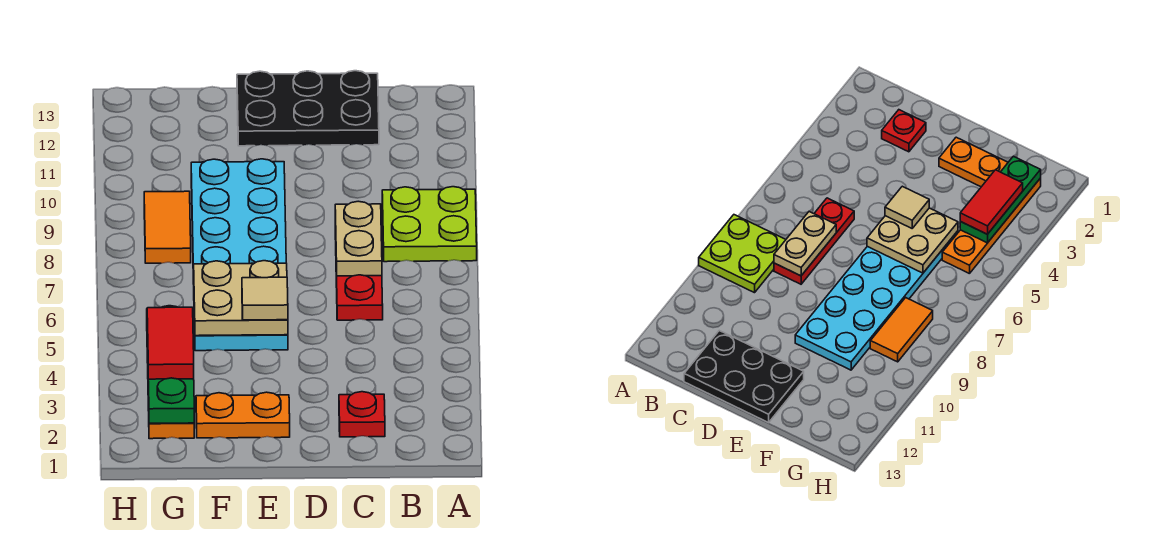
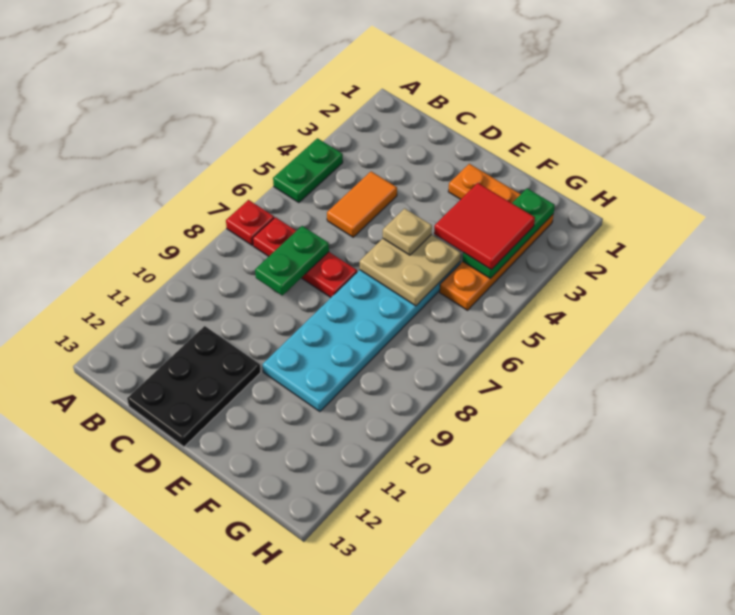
none -> green plate A4:A5 level 1
lime plate A8:B9 level 1 -> none
red plate C2 level 1 -> red plate A7 level 1
red plate C6:C8 level 1 -> red plate B7:D7 level 1
tan plate C7:C8 level 2 -> green plate C7:C8 level 2
black plate C12:E13 level 1 -> black plate C11:D13 level 1
tan tile E5 level 3 -> tan plate E5 level 3
red tile G3:G4 level 3 -> red tile F3:G4 level 3
orange tile G8:G9 level 1 -> orange tile C4:C5 level 1

